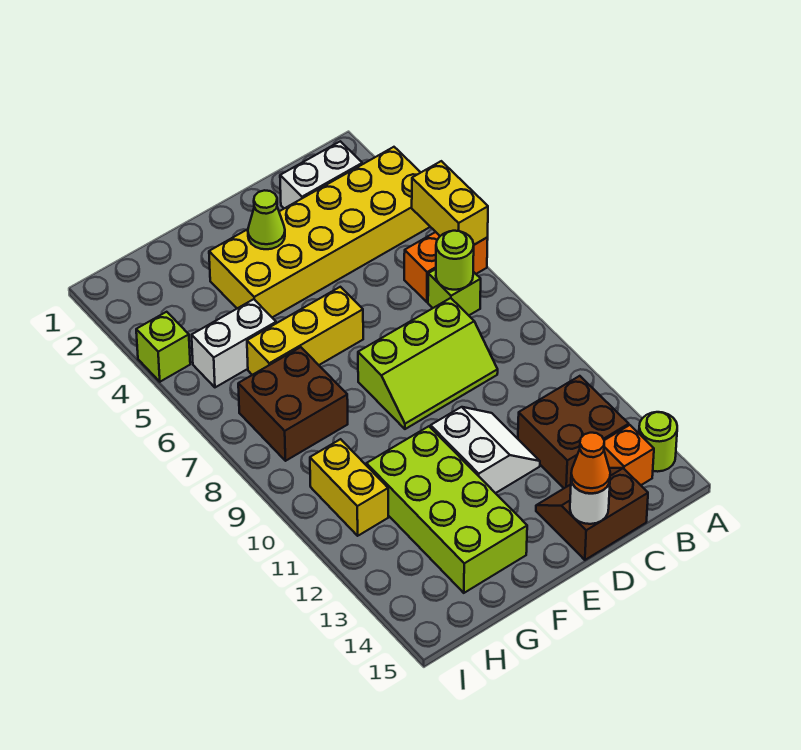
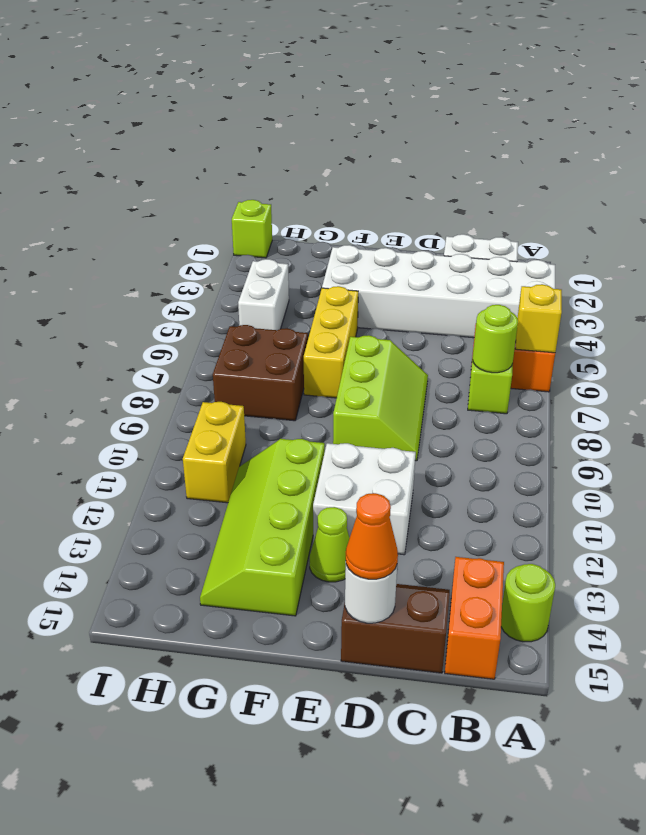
yellow brick A3:F4 level 1 -> white brick A3:F4 level 1
yellow brick A5:A6 level 2 -> yellow brick A6 level 2
brown brick B12:C13 level 1 -> none
orange brick B14 level 1 -> orange brick B14:B15 level 1
lime slope C8:E9 level 1 top 8 -> lime slope D7:E9 level 1 top E
white slope D11:E12 level 1 top E -> white brick D11:E12 level 1
lime cone E3 level 2 -> lime cone E13 level 1
yellow brick E6:G6 level 1 -> yellow brick F5:F7 level 1
lime brick F11:G14 level 1 -> lime slope F11:G14 level 1 top F
white brick G5:H5 level 1 -> white brick H4:H5 level 1
lime brick I4 level 1 -> lime brick I1 level 1

